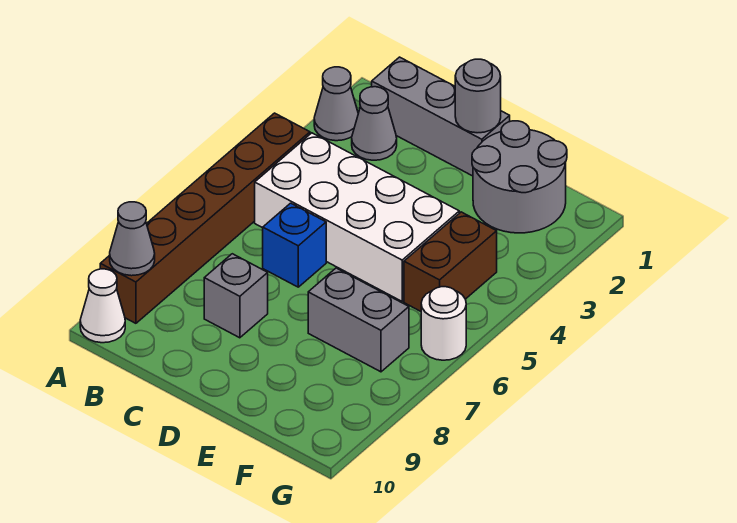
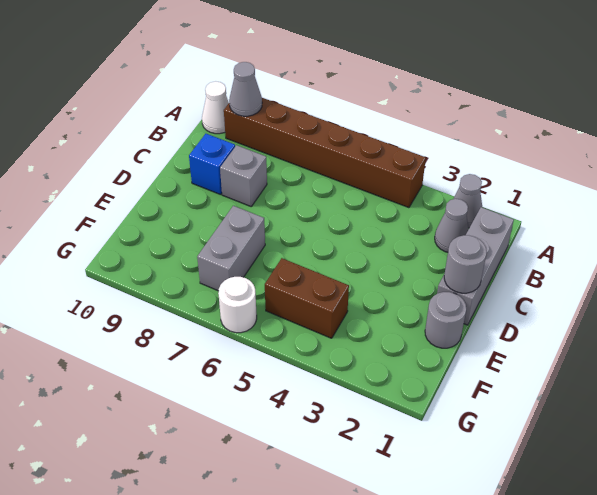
white brick B4:E5 level 1 -> none
blue brick C6 level 1 -> blue brick C9 level 1
grey round brick E1:F2 level 1 -> grey round brick E1 level 1

